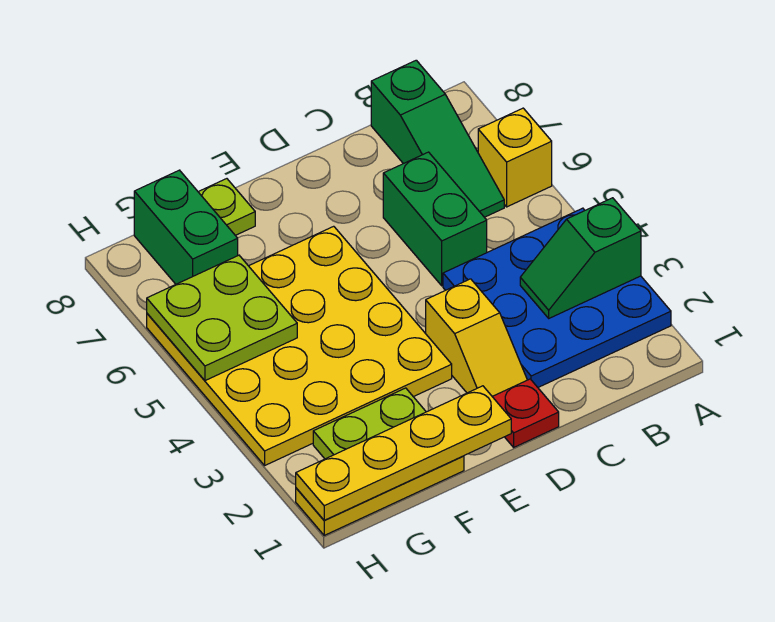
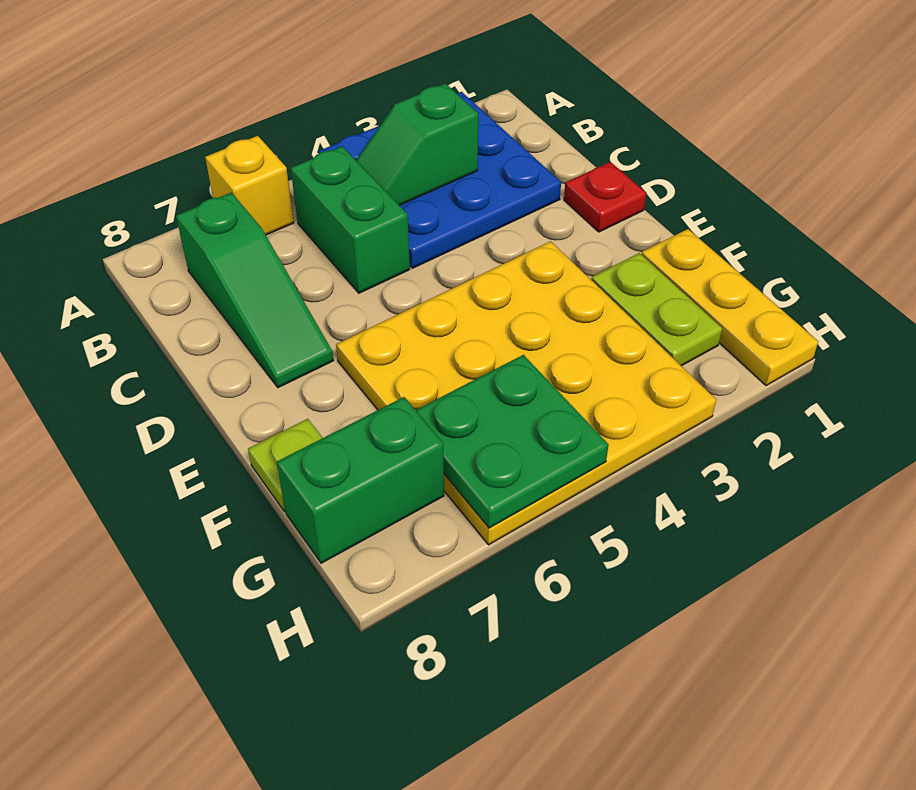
green slope A3:B3 level 2 top A -> green slope B3:B4 level 2 top 3
green slope B6:B8 level 1 top 8 -> green slope B7:D7 level 1 top B
green brick C5:C6 level 1 -> green brick B5:C5 level 1
yellow slope D2:D3 level 1 top 3 -> none
yellow plate E1:H1 level 2 -> none
lime plate G5:H6 level 2 -> green plate G5:H6 level 2

